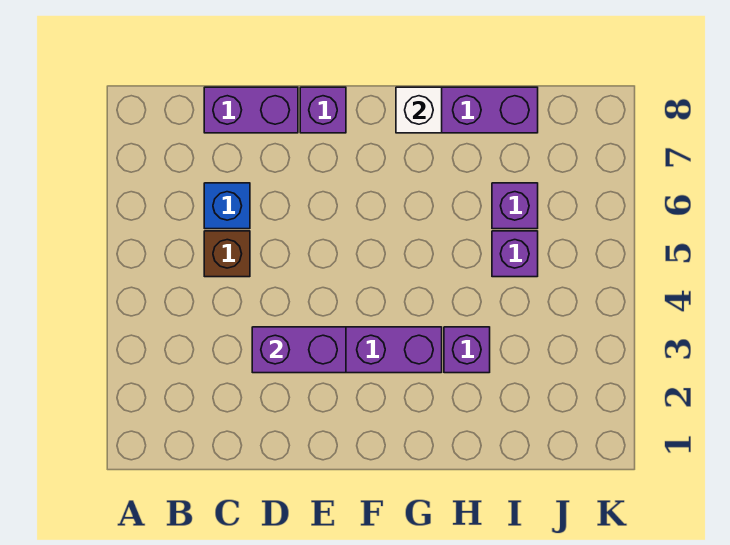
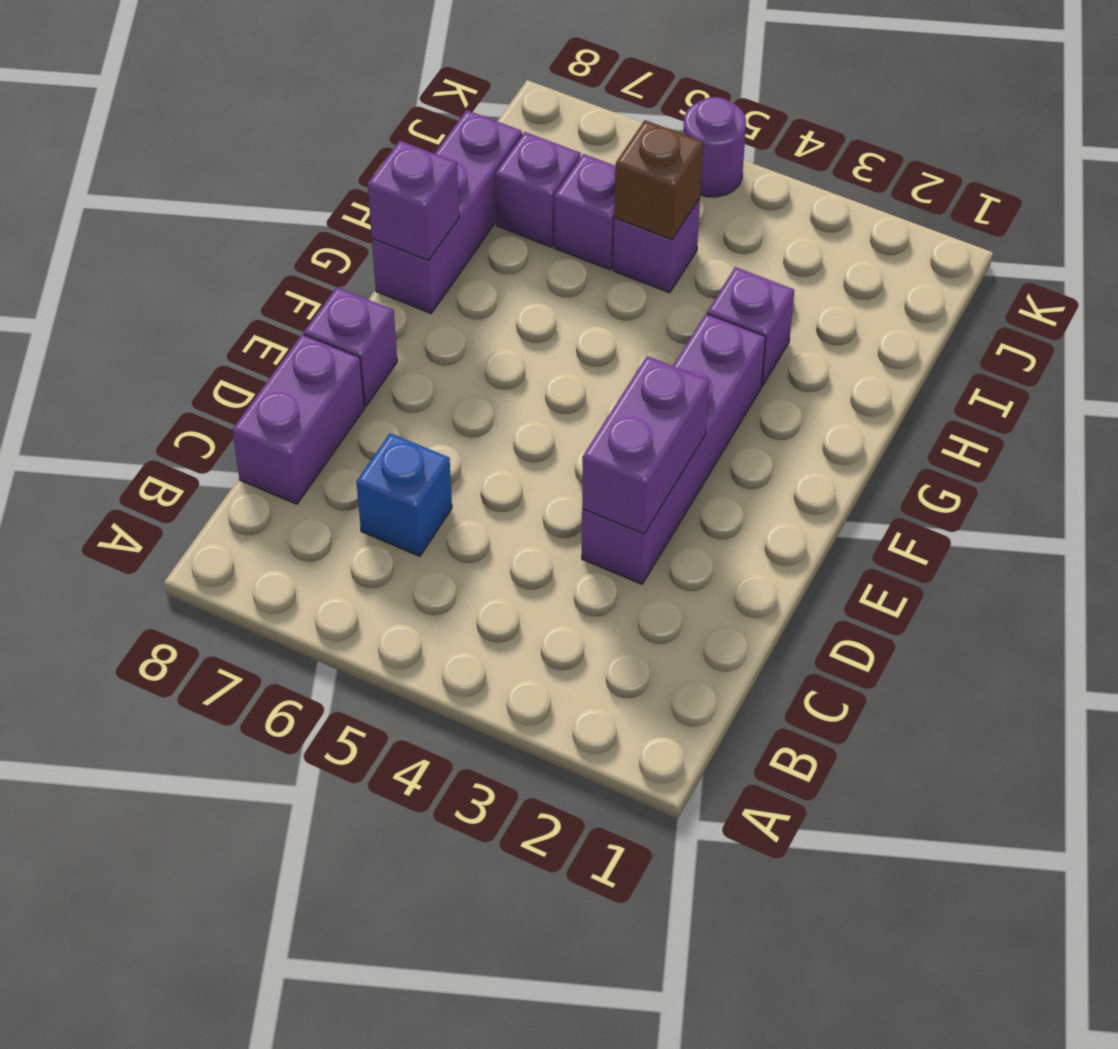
brown brick C5 level 1 -> brown brick I5 level 2
white brick G8 level 2 -> purple brick G8 level 2
none -> purple brick I7 level 1
none -> purple round brick K5 level 1

